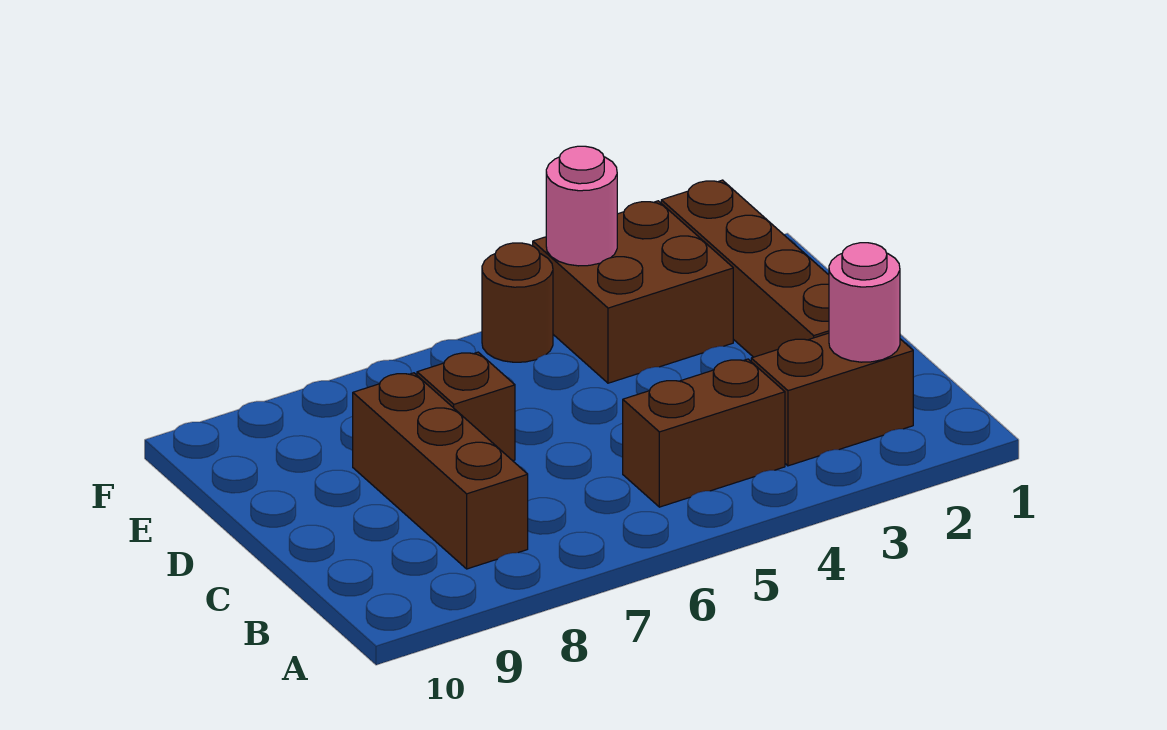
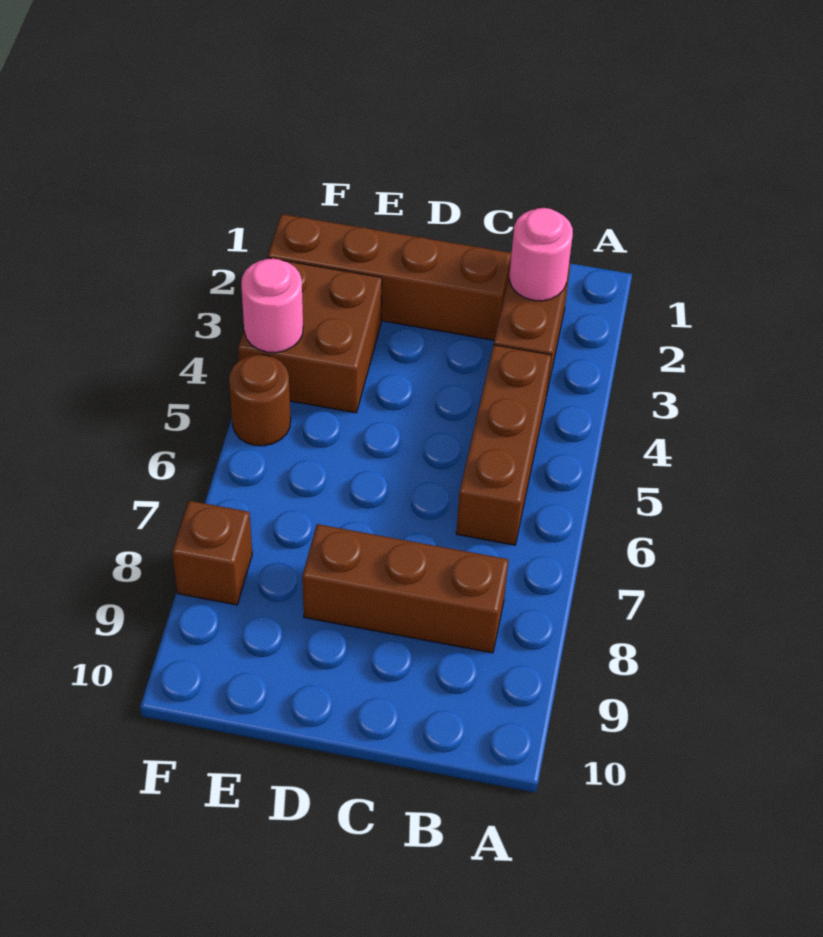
brown brick B4:B5 level 1 -> brown brick B4:B6 level 1
brown brick D7 level 1 -> brown brick F8 level 1

